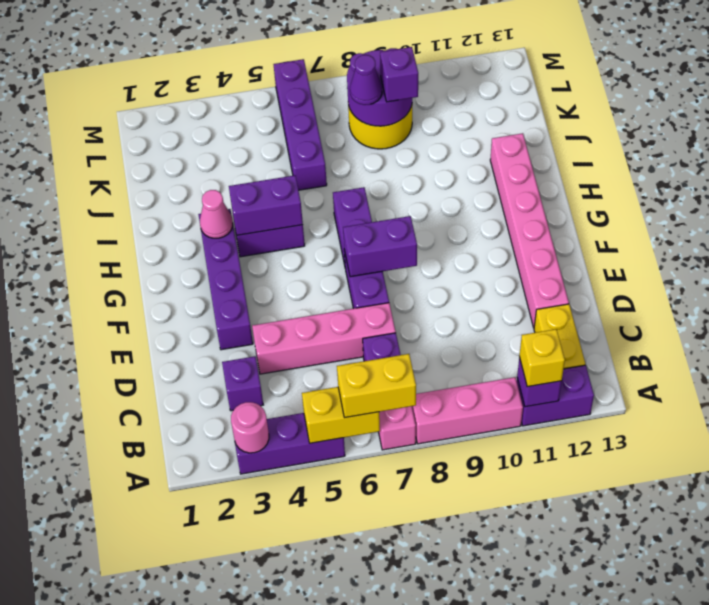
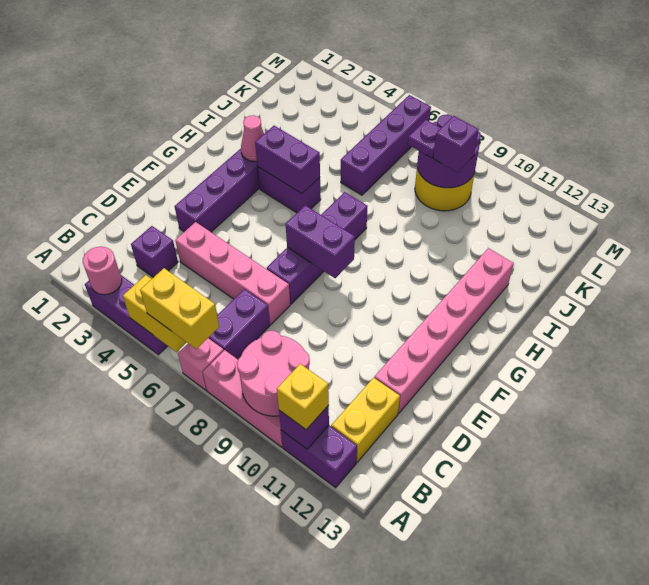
none -> pink round brick A9:B10 level 2
purple cone K8 level 3 -> purple plate K8 level 3

